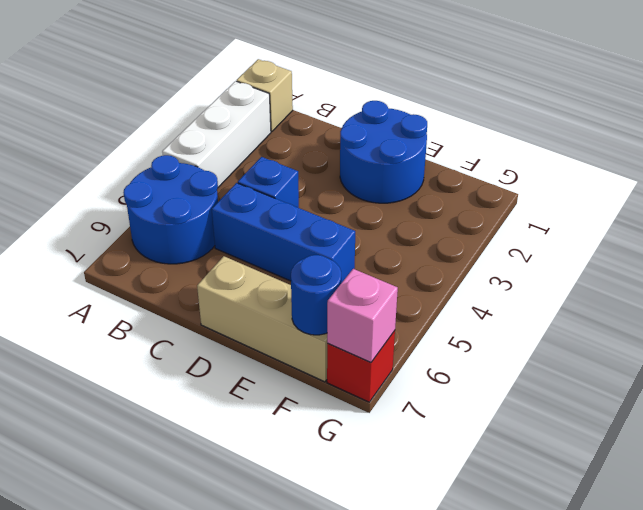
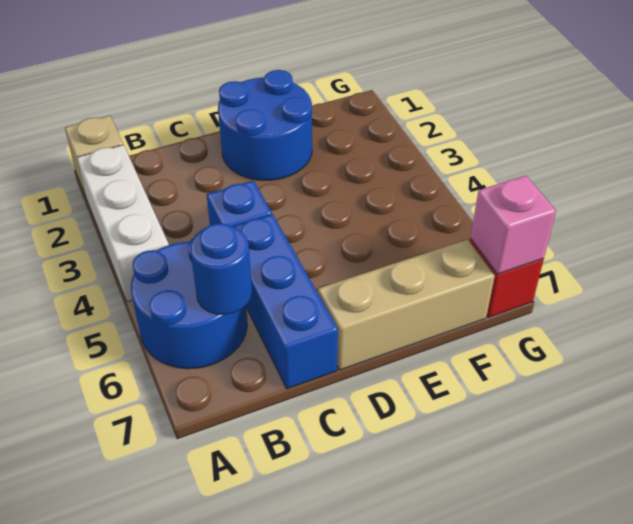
blue brick C5:E5 level 1 -> blue brick C5:C7 level 1
blue round brick F7 level 2 -> blue round brick B6 level 2

